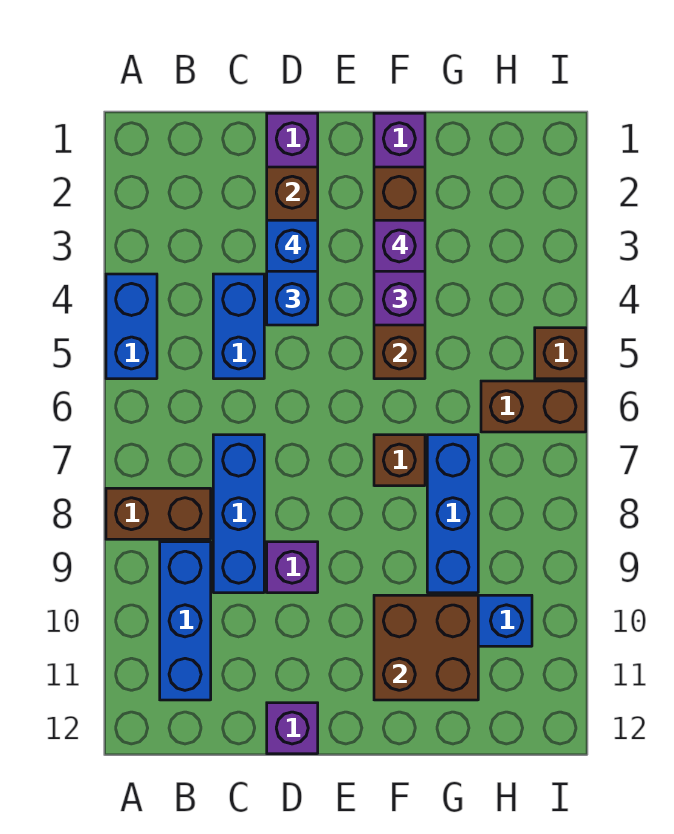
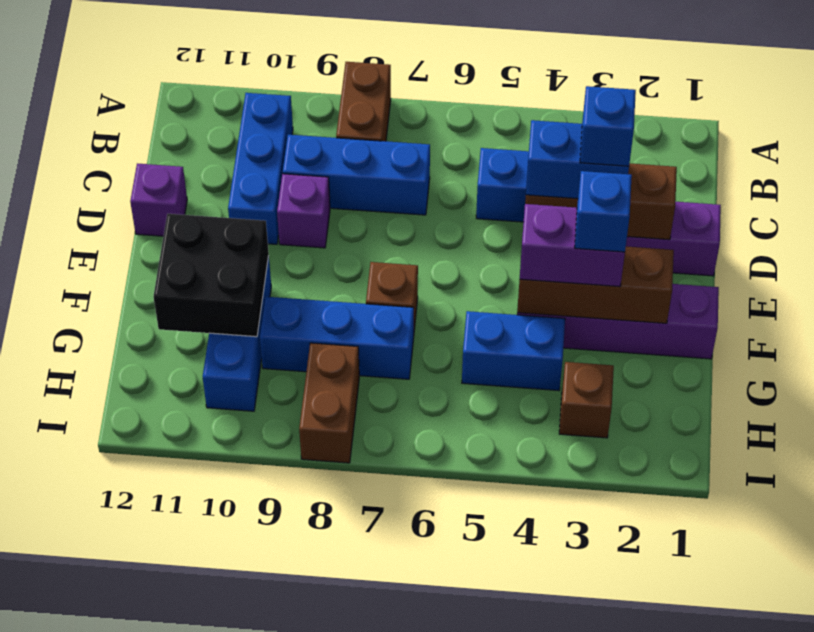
blue brick A4:A5 level 1 -> blue brick G4:G5 level 1
blue brick B9:B11 level 1 -> blue brick B10:D10 level 1
brown brick F2:F5 level 2 -> brown brick F2:F4 level 2
purple brick F3 level 4 -> blue brick F3 level 4
brown brick F10:G11 level 2 -> black brick F10:G11 level 2
brown brick H6:I6 level 1 -> brown brick H8:I8 level 1
brown brick I5 level 1 -> brown brick H3 level 1

